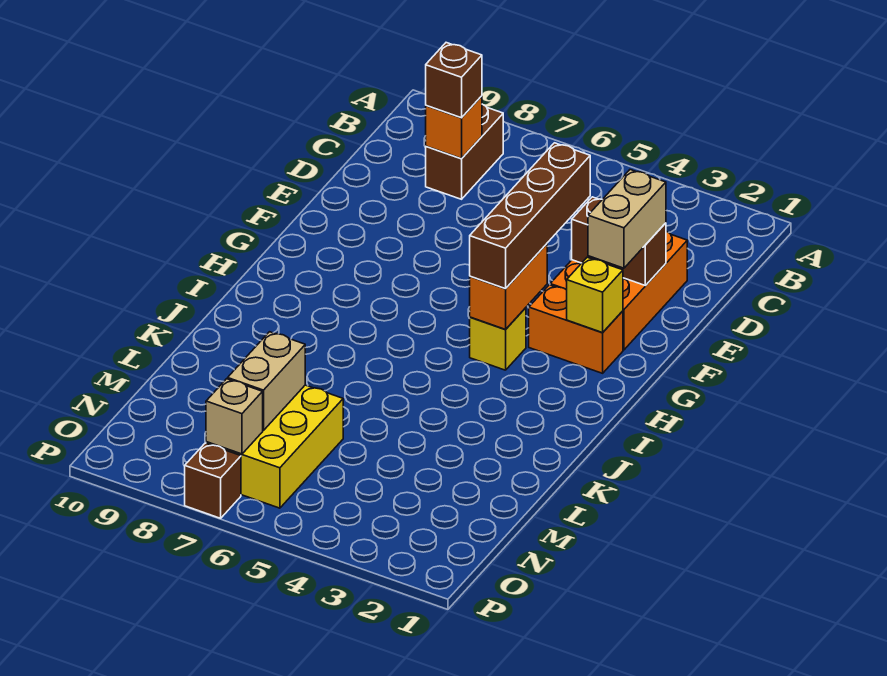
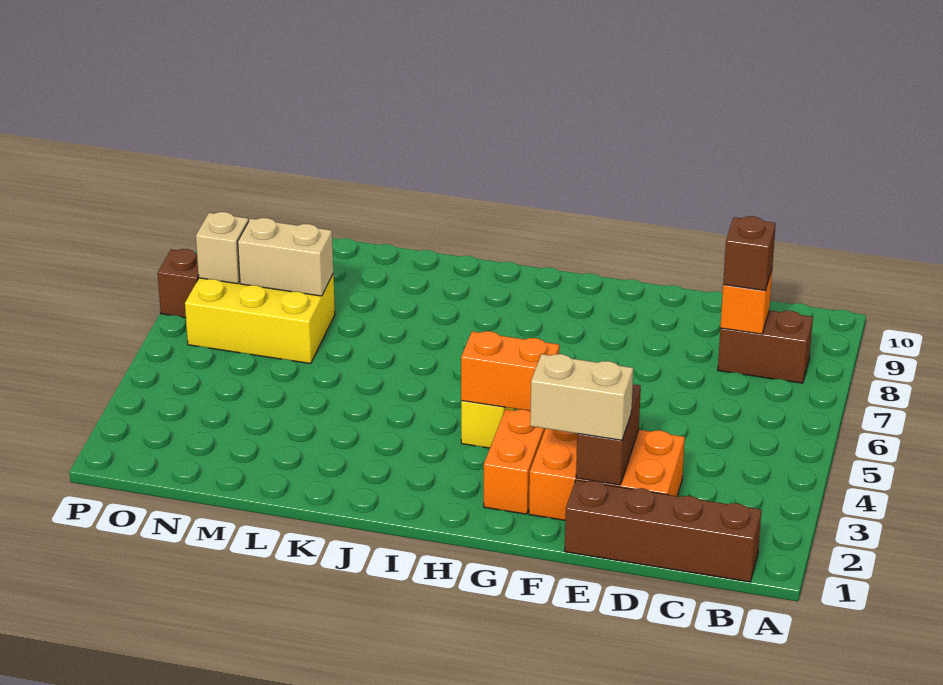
brown brick E4:H4 level 3 -> brown brick B1:E1 level 1
yellow brick G2 level 2 -> none

